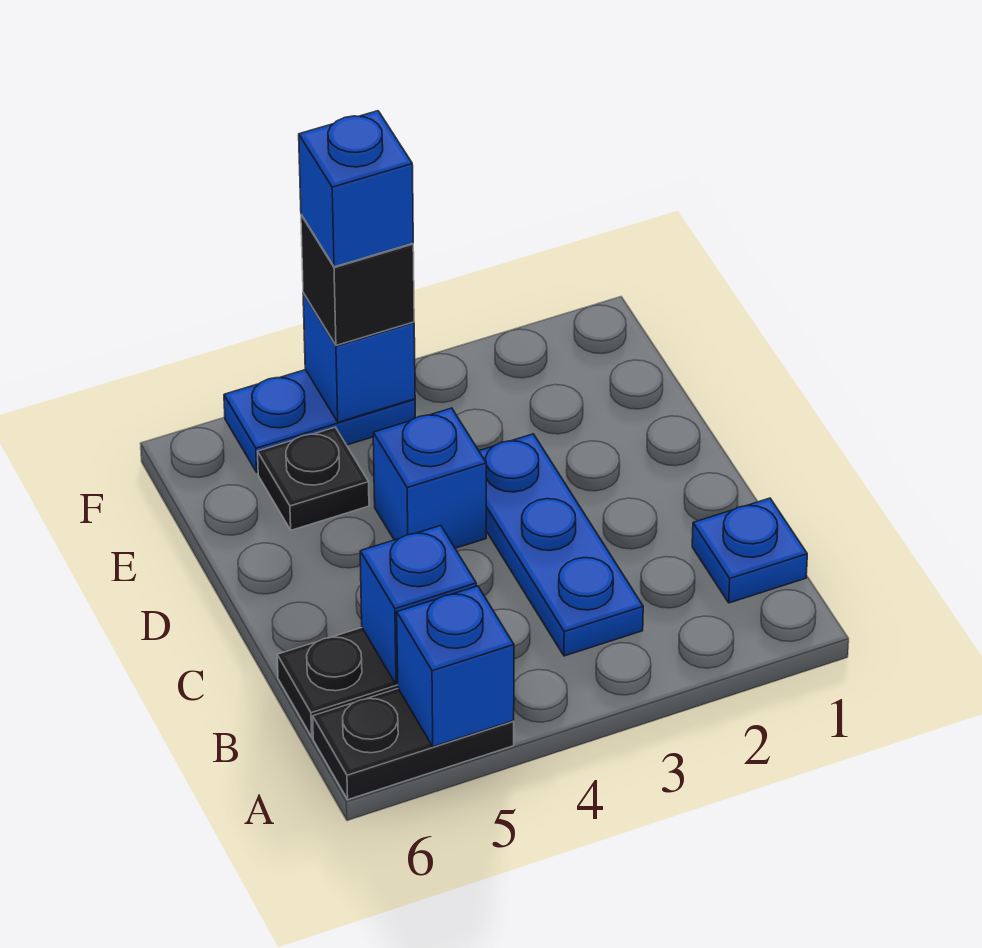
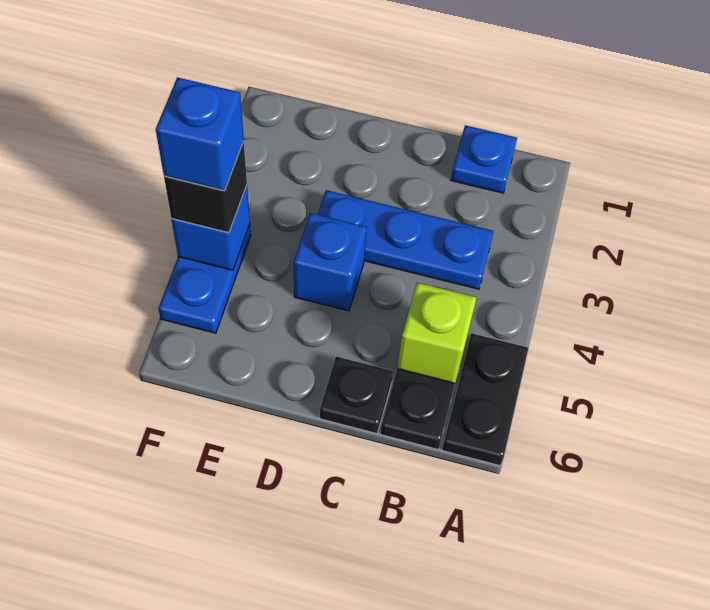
blue brick A5 level 2 -> none
blue brick B5 level 2 -> lime brick B5 level 2
black plate E5 level 1 -> black plate C6 level 1

